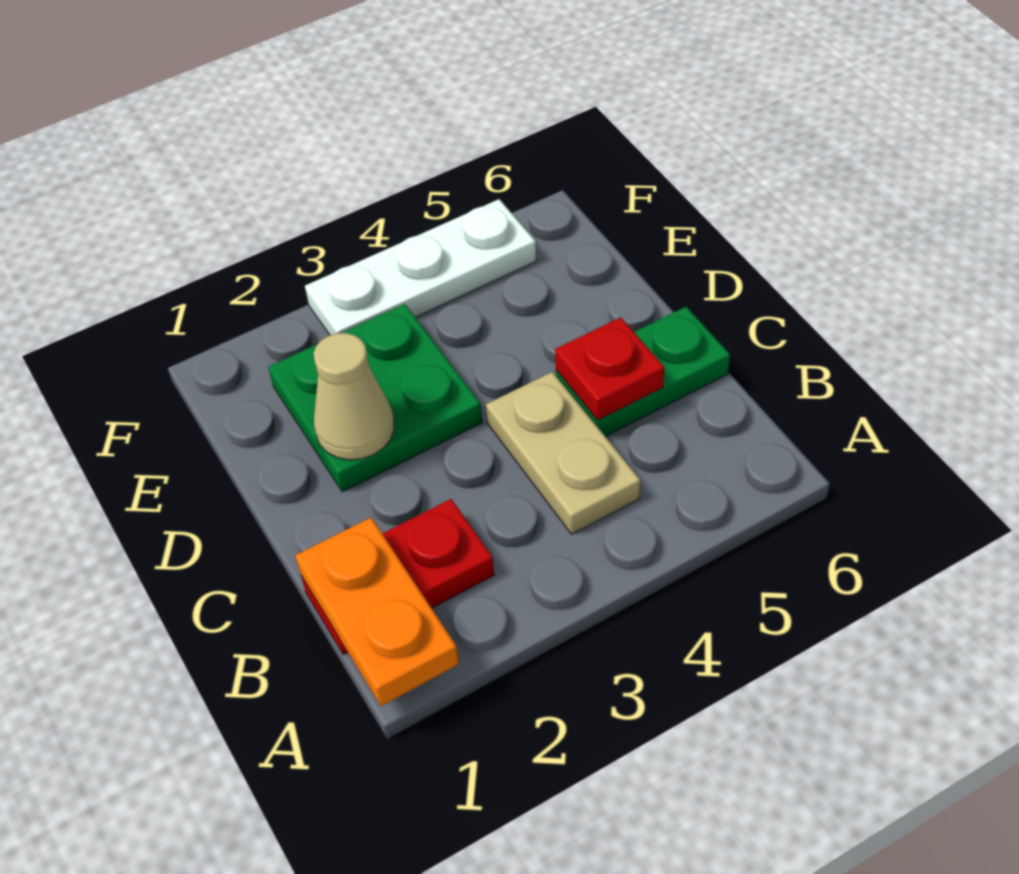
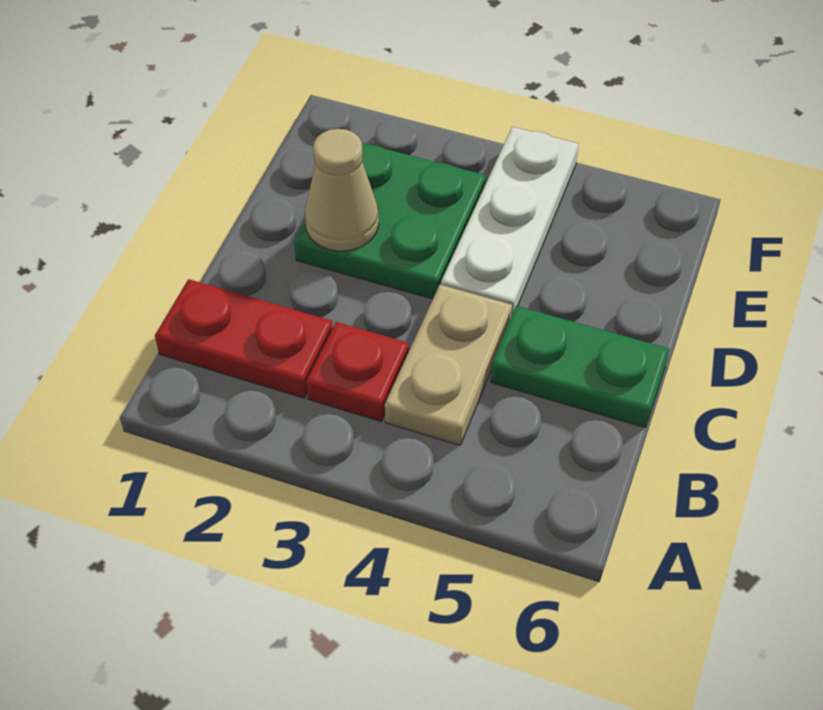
orange plate A1:B1 level 2 -> none
red plate C5 level 2 -> red plate B3 level 1
white plate F3:F5 level 1 -> white plate D4:F4 level 1

